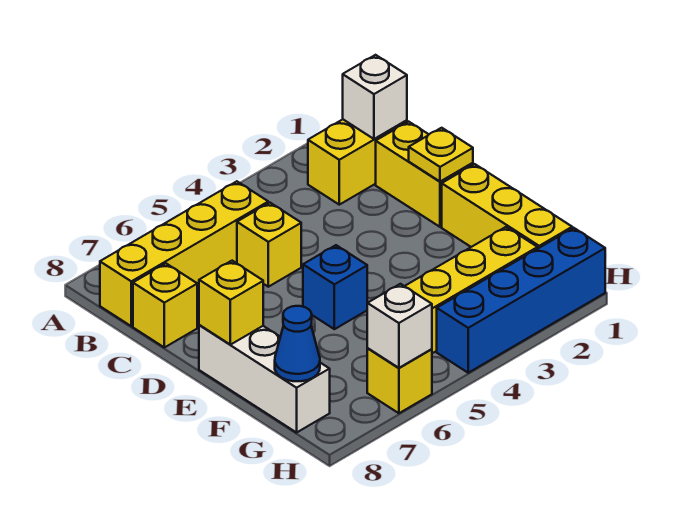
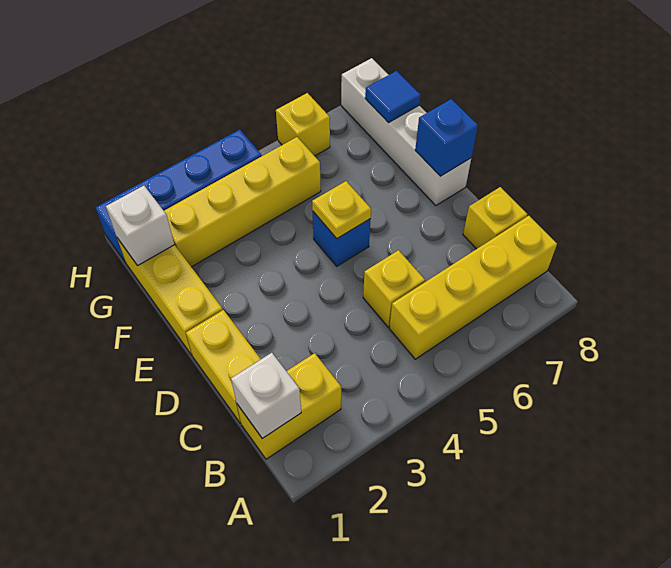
yellow plate D1 level 2 -> yellow plate E5 level 2
white brick E8:G8 level 1 -> white brick E8:H8 level 1
yellow brick E8 level 2 -> blue brick E8 level 2
blue cone G8 level 2 -> blue tile G8 level 2
white brick H6 level 2 -> white brick G1 level 2

